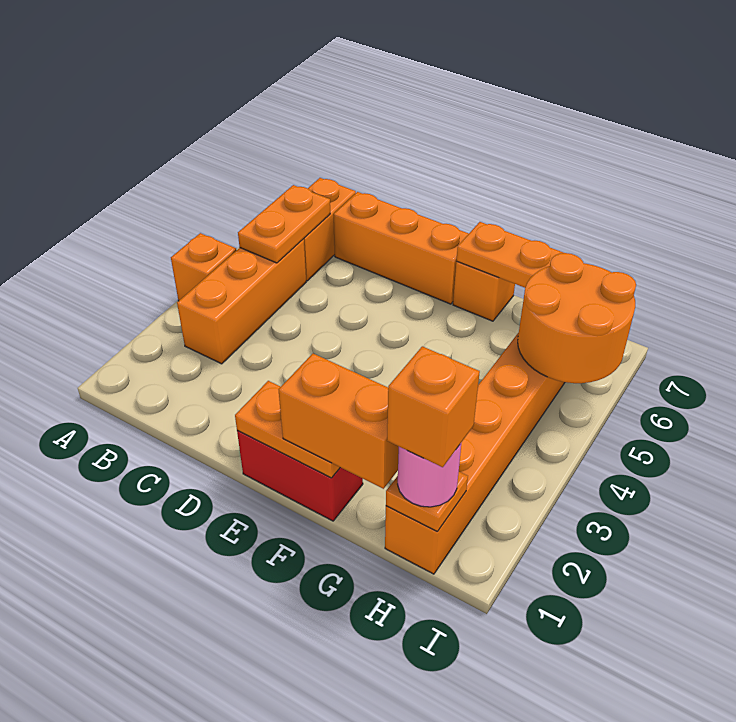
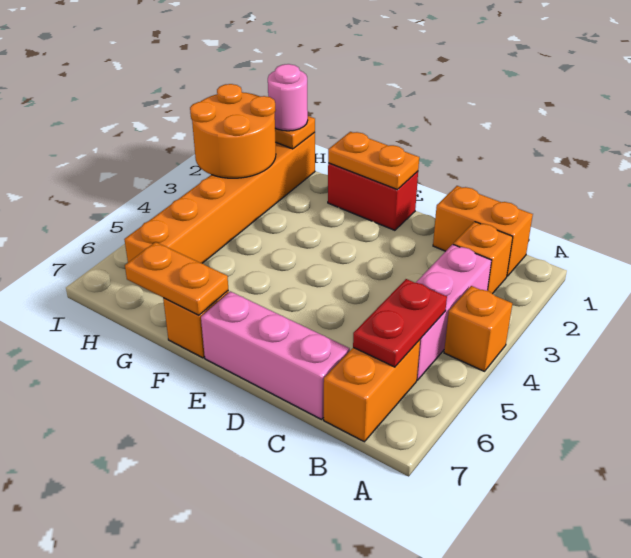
orange brick B3:B5 level 1 -> pink brick B3:B5 level 1
orange plate B5:B6 level 2 -> red plate B5:B6 level 2
orange brick C7:E7 level 1 -> pink brick C7:E7 level 1
orange brick F1:G1 level 3 -> orange brick B1:C1 level 1
orange brick H1 level 4 -> orange brick B2 level 1
orange round brick H5:I6 level 2 -> orange round brick H2:I3 level 2

